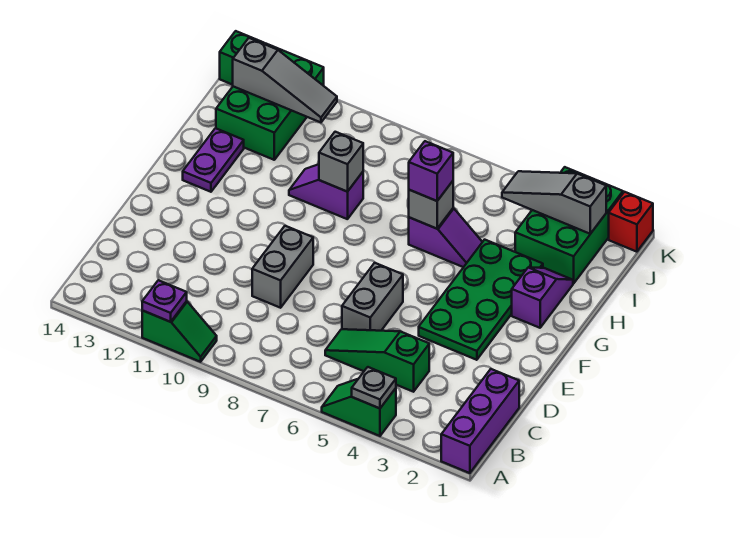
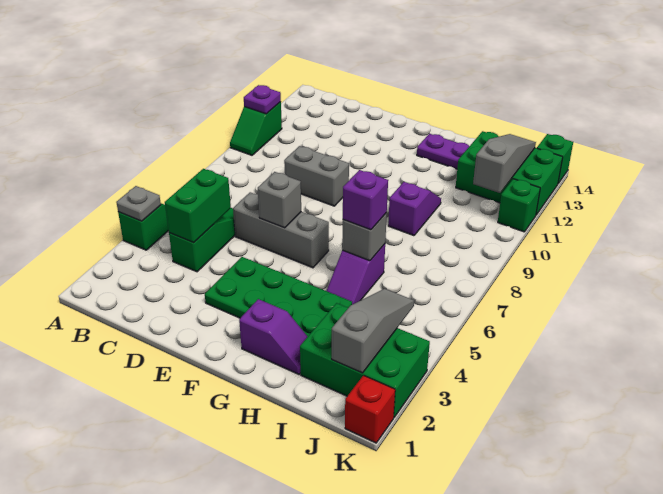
purple brick A1:C1 level 1 -> none
none -> green brick C4:C5 level 2
grey brick D6:E6 level 1 -> grey brick D6:F6 level 1
grey brick H9 level 2 -> grey brick E6 level 2
grey slope J11:J13 level 2 top 13 -> grey slope J11:J13 level 2 top 11
none -> green brick K11 level 1

